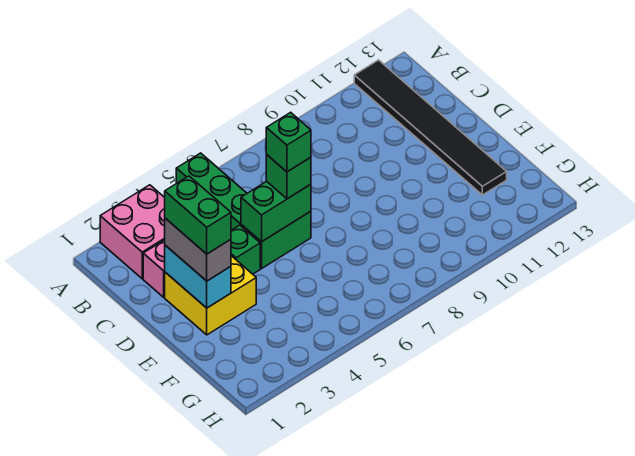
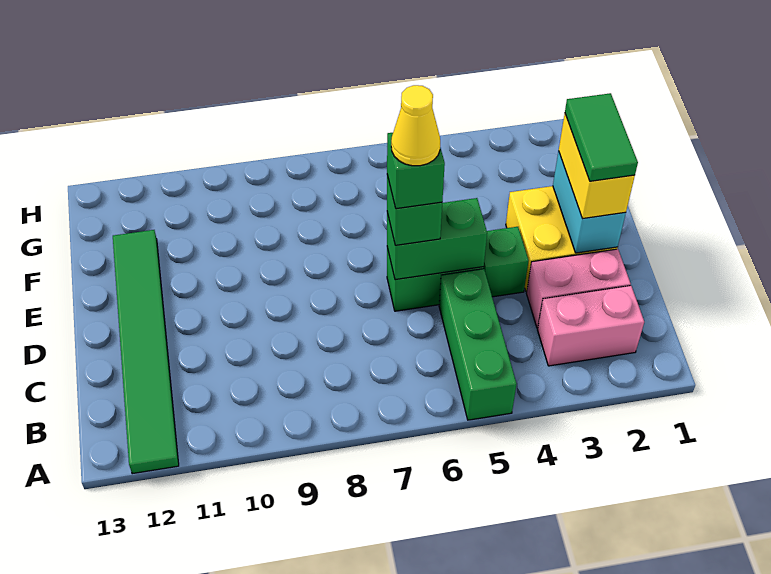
pink brick A2:B3 level 1 -> pink brick B2:B3 level 1
black tile A12:F12 level 1 -> green tile A12:F12 level 1
grey brick D2:E2 level 3 -> yellow brick D2:E2 level 3
green brick D2:E2 level 4 -> green tile D2:E2 level 4
none -> yellow cone D6 level 5

